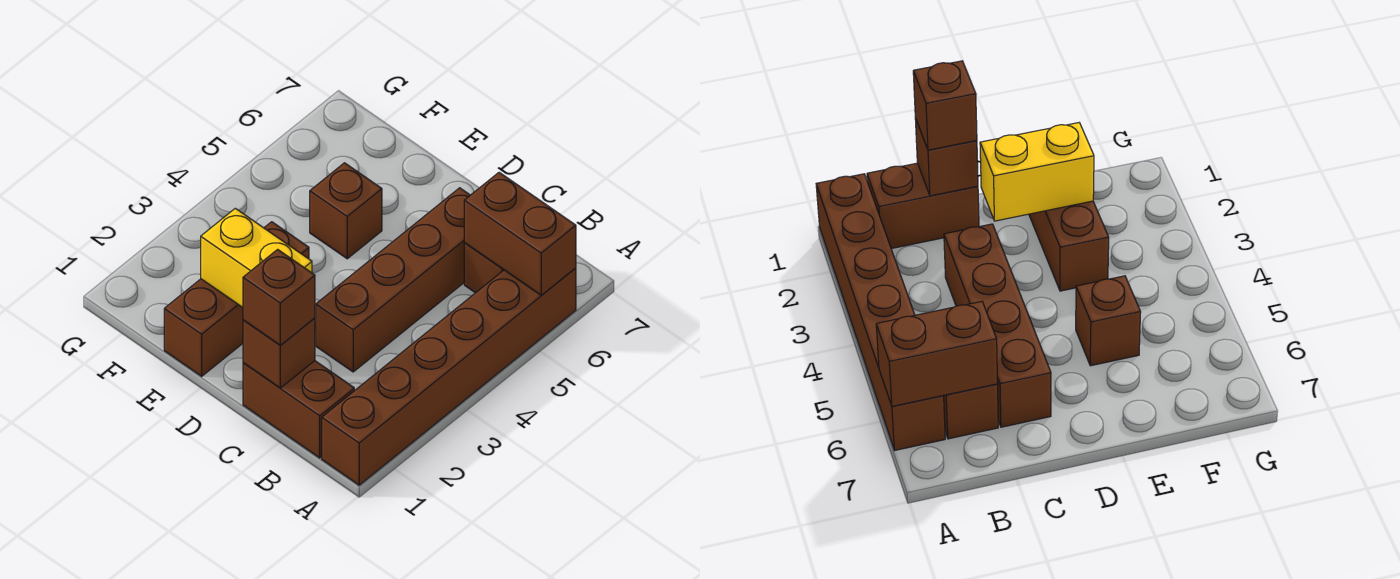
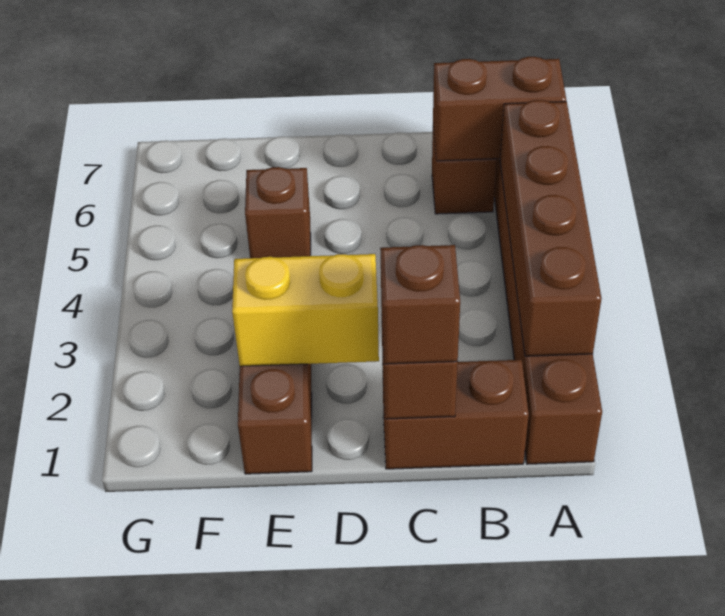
brown brick C3:C6 level 1 -> brown brick A2:A5 level 2

